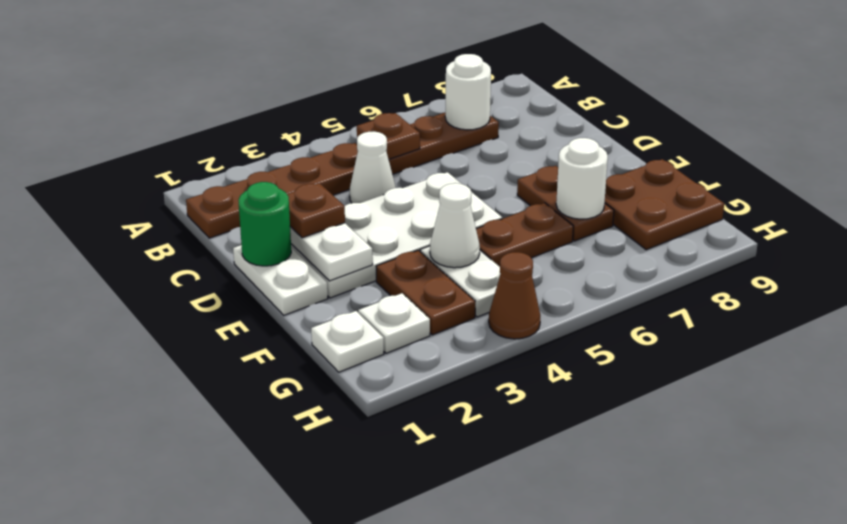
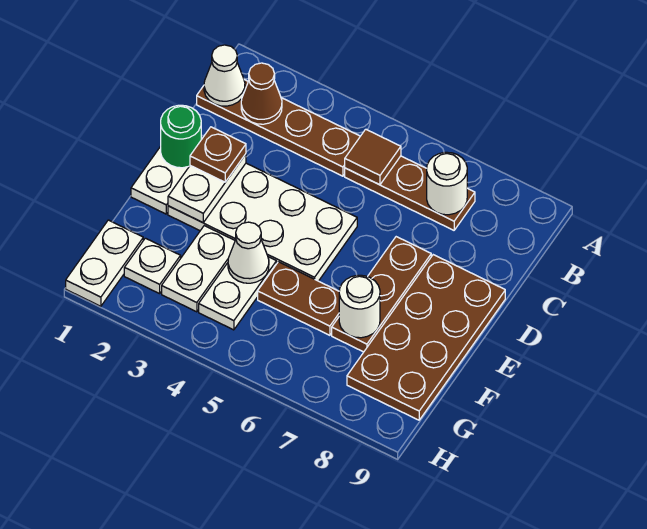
brown plate B5 level 2 -> brown tile B5 level 2
white cone C4 level 1 -> white cone B1 level 2
brown plate E7:F7 level 1 -> brown plate D7:F7 level 1
brown plate F3:G3 level 1 -> white plate F3:G3 level 1
brown plate F8:G9 level 1 -> brown plate D8:G9 level 1
white plate G1 level 1 -> white plate G1:H1 level 1
brown cone H4 level 1 -> brown cone B2 level 2

